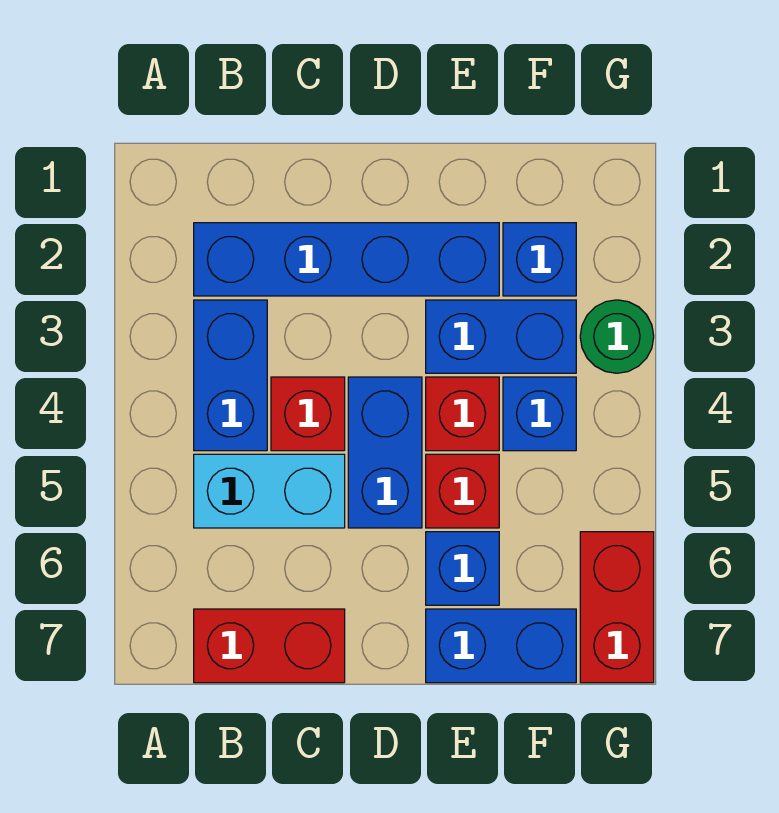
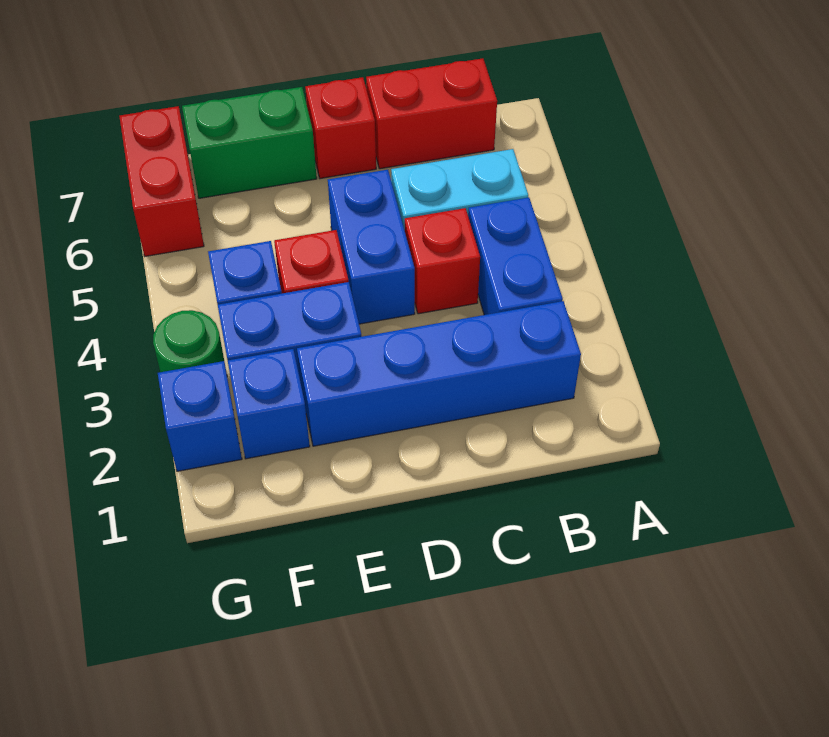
red brick E5 level 1 -> red brick D7 level 1
blue brick E6 level 1 -> blue brick G2 level 1
blue brick E7:F7 level 1 -> green brick E7:F7 level 1

